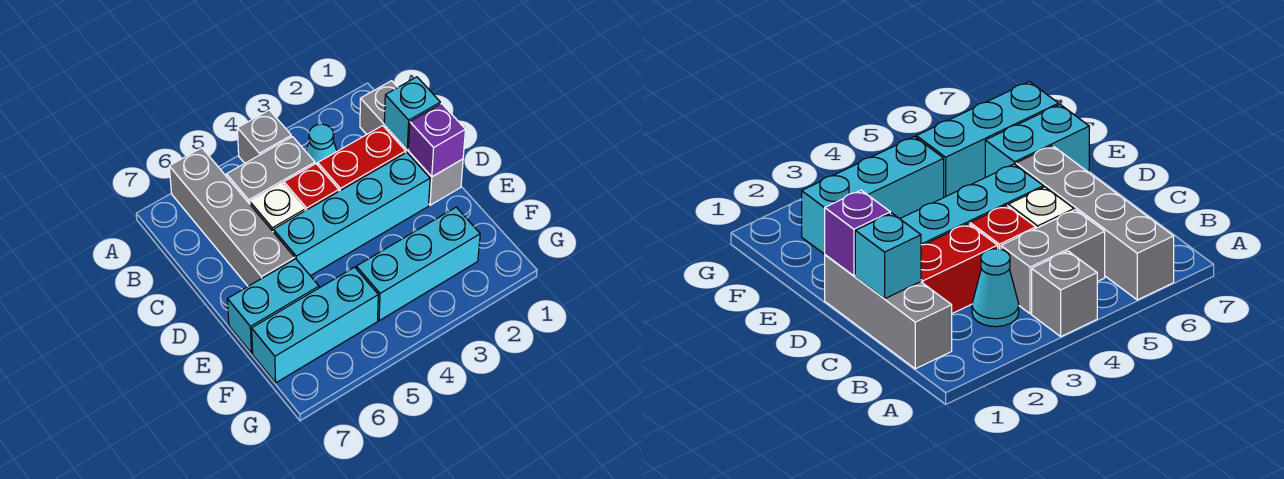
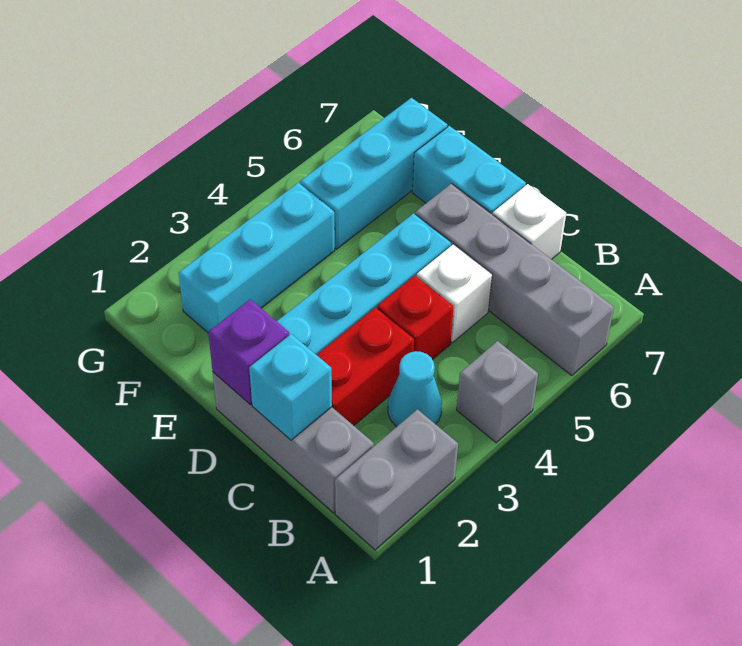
grey brick B4:B5 level 1 -> grey brick A1:A2 level 1
none -> white brick C7 level 1
cyan brick E6:E7 level 1 -> cyan brick D7:E7 level 1

